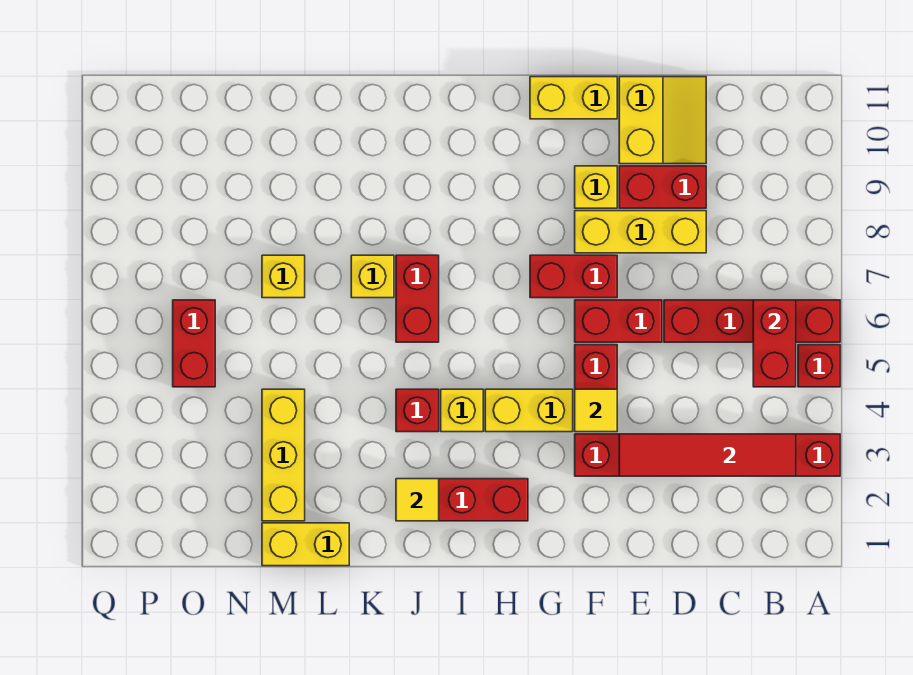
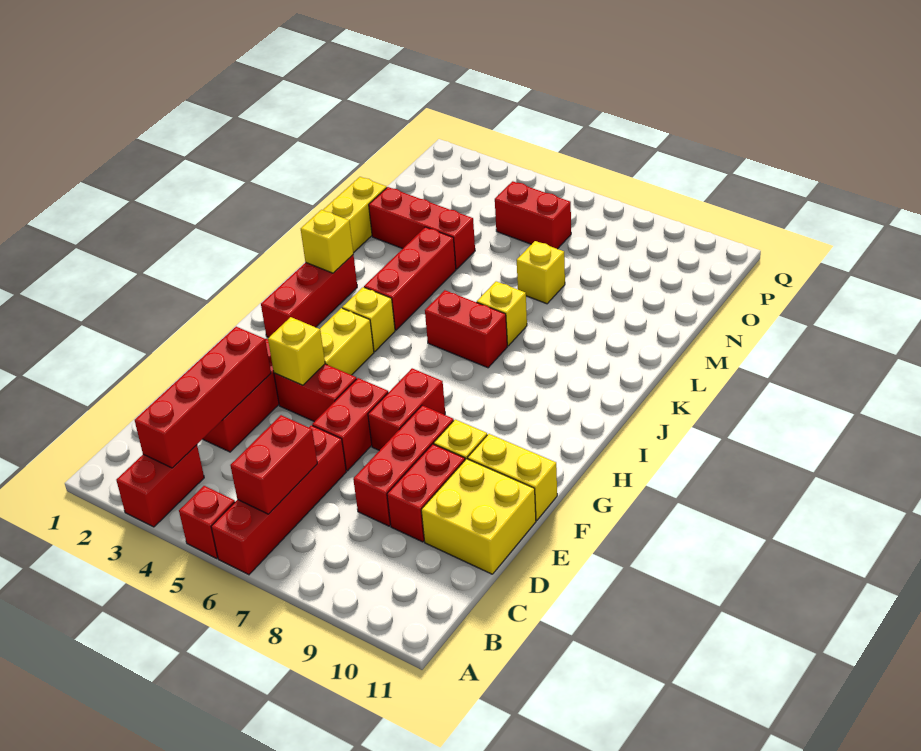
red tile B3:E3 level 2 -> red brick B3:E3 level 2
red brick B5:B6 level 2 -> red brick B6:C6 level 2
yellow brick D8:F8 level 1 -> red brick D8:F8 level 1
yellow slope D10:E11 level 1 top E -> yellow brick D10:E11 level 1
yellow tile F4 level 2 -> yellow brick F4 level 2
yellow brick F11:G11 level 1 -> yellow brick F10:F11 level 1
yellow tile J2 level 2 -> yellow brick J2 level 2
red brick J4 level 1 -> red brick J4:L4 level 1
yellow brick M2:M4 level 1 -> red brick M2:M4 level 1

